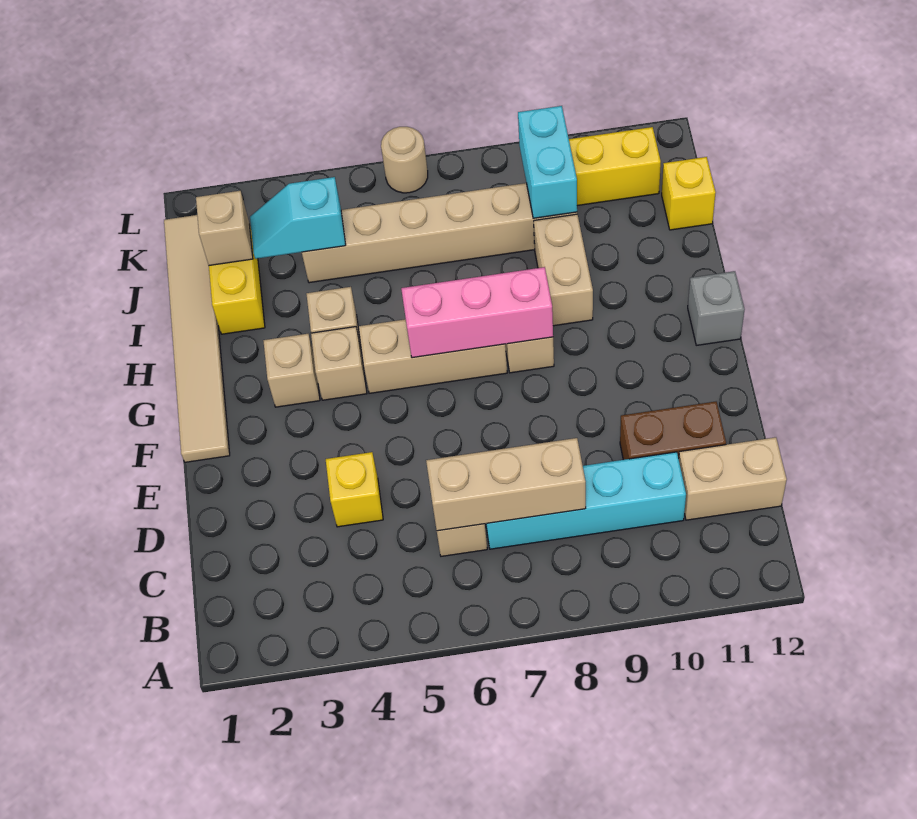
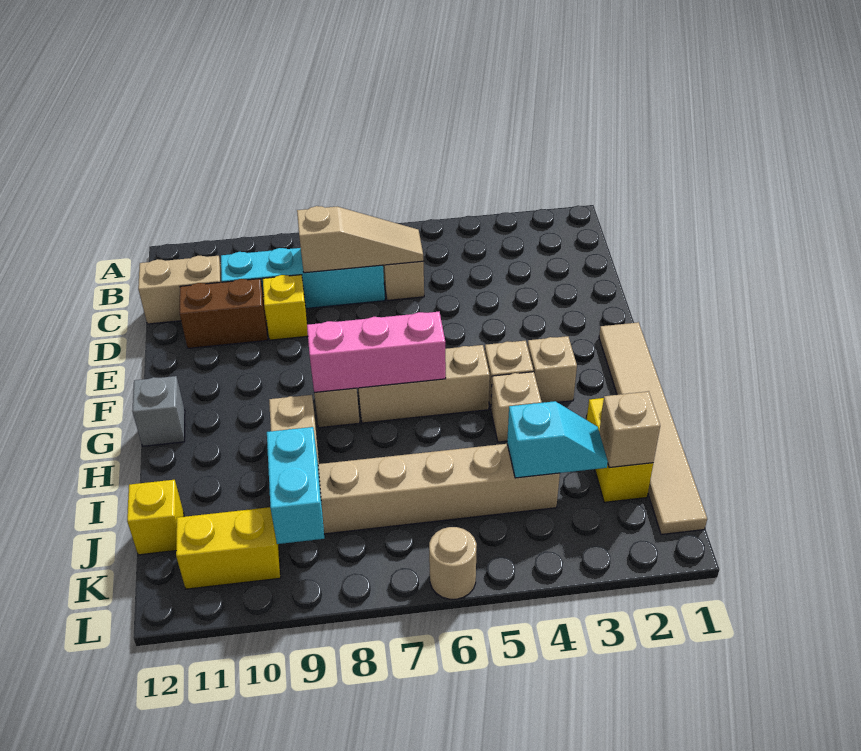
tan brick C6:C8 level 2 -> tan slope C6:C8 level 2 top 8
yellow brick D4 level 1 -> yellow brick D9 level 1

